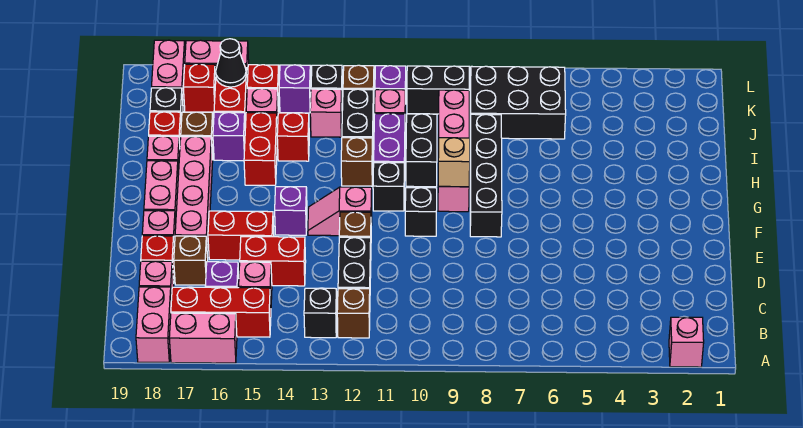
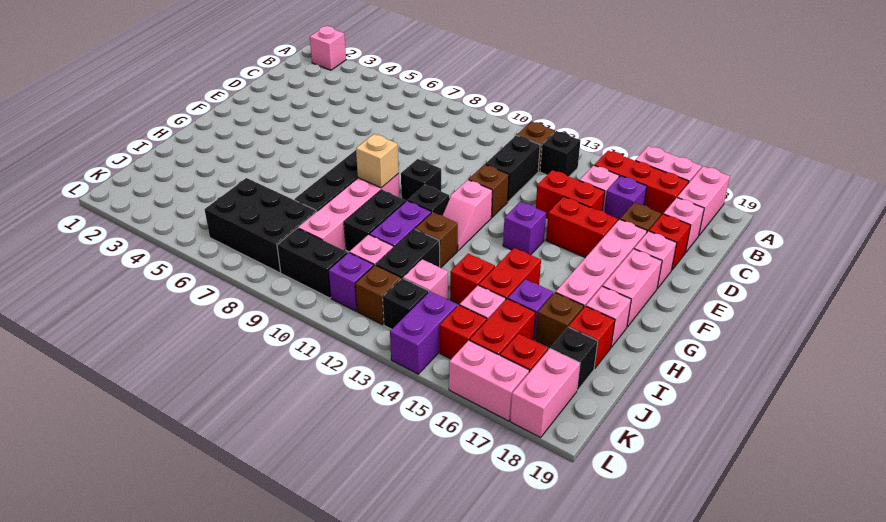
pink slope F12:F13 level 1 top 12 -> pink slope F12:G12 level 1 top F
purple brick K14 level 1 -> purple brick K14:L14 level 1
black cone K16 level 2 -> none

